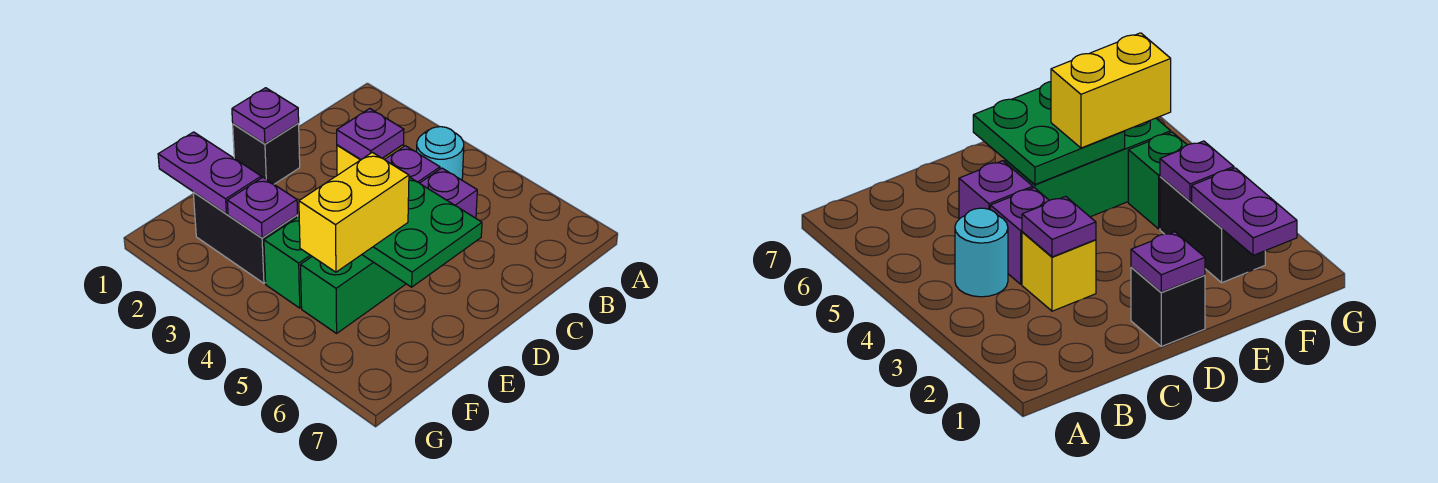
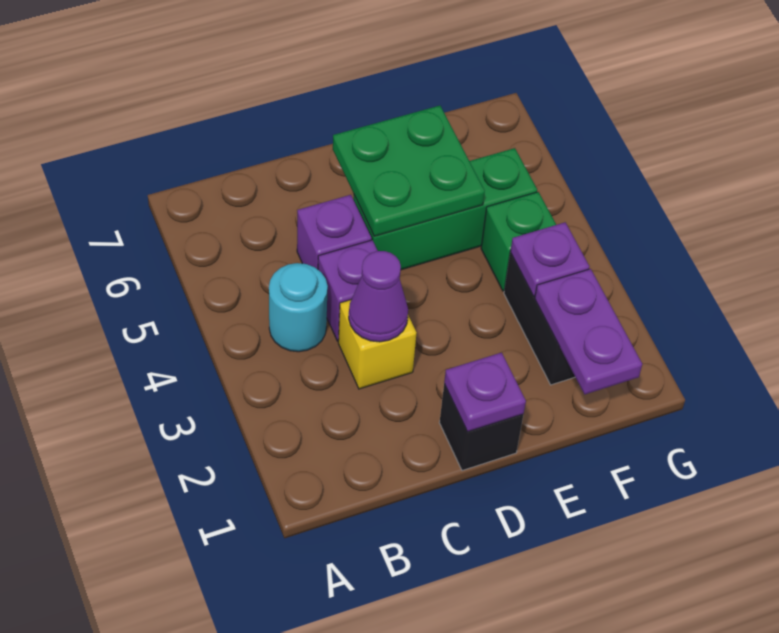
purple plate C3 level 2 -> purple cone C3 level 2
yellow brick E5:F5 level 3 -> none

